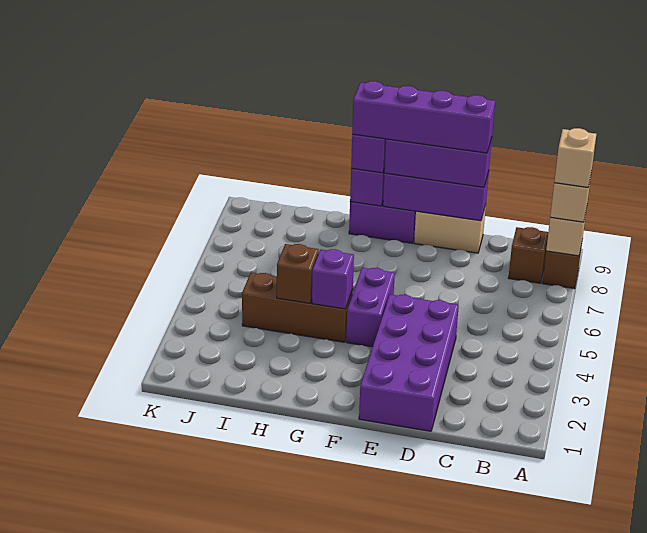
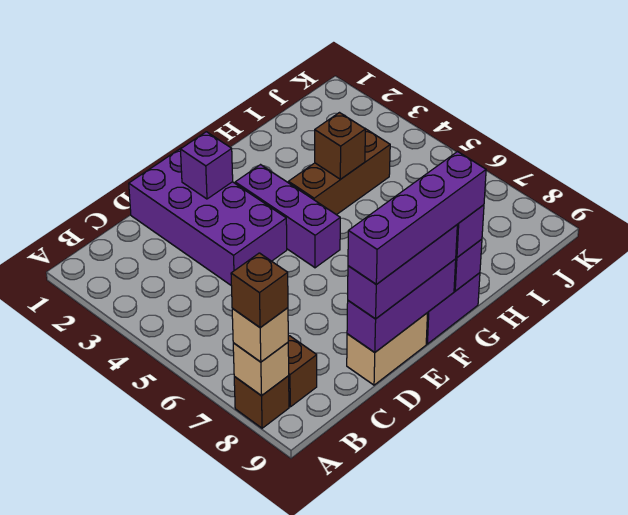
tan brick A8 level 4 -> brown brick A8 level 4
purple brick F4:F5 level 1 -> purple brick F3:F5 level 1
purple brick G4 level 2 -> purple brick E2 level 2

